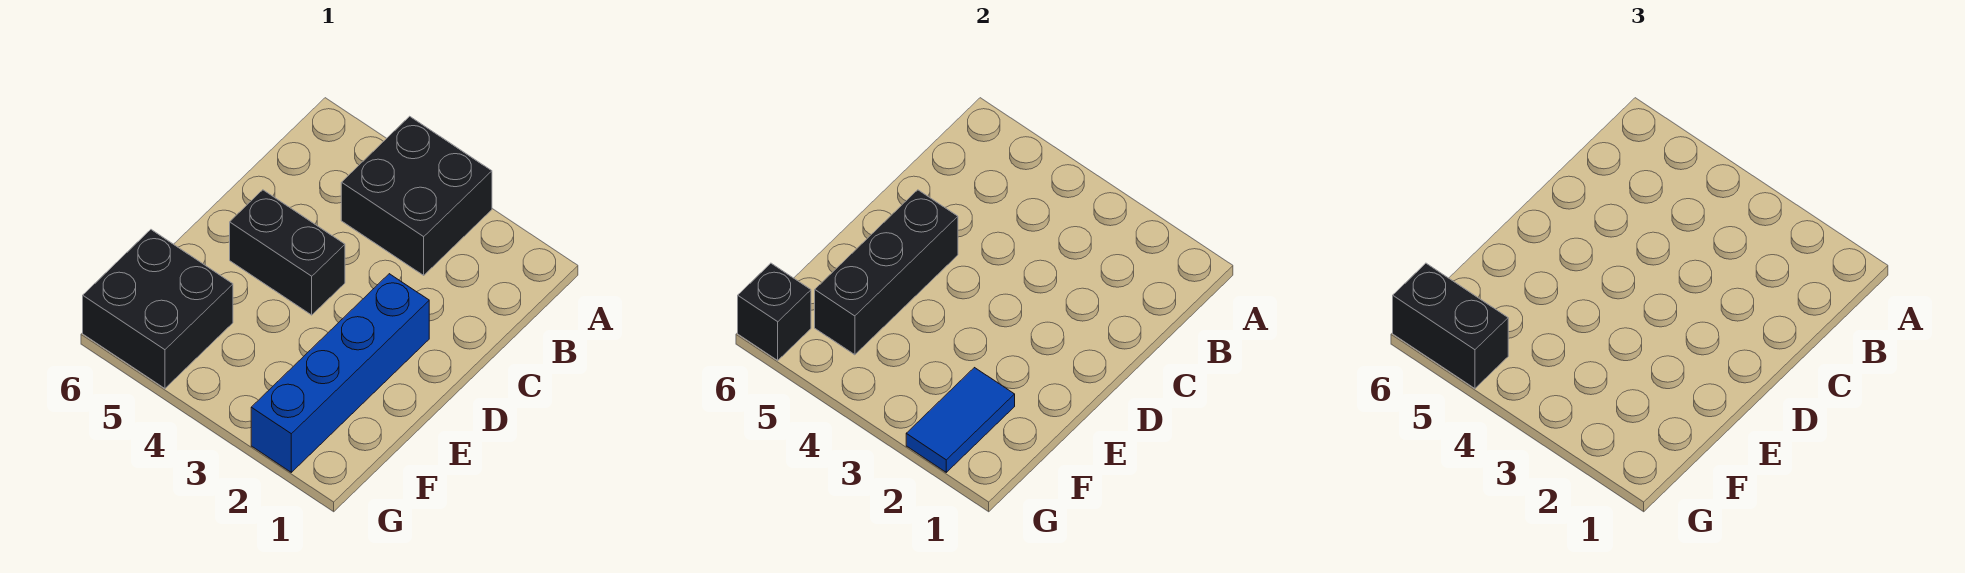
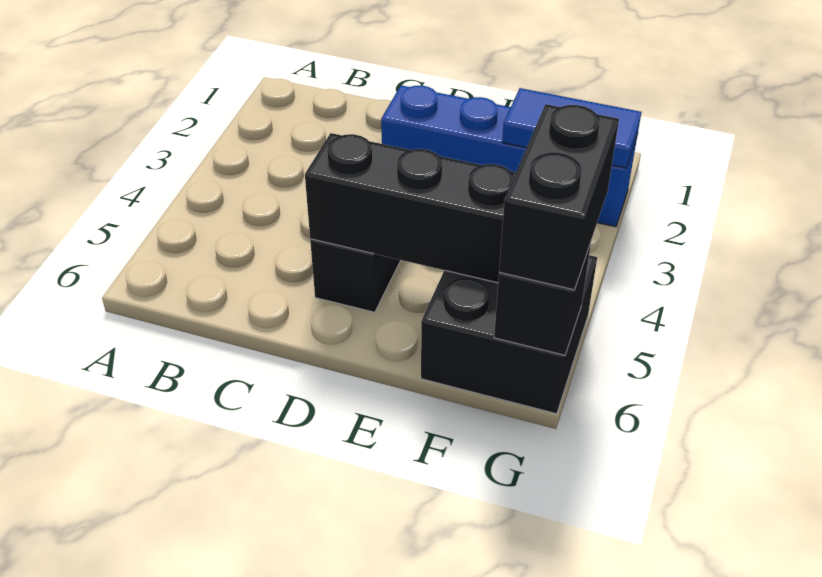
black brick A3:B4 level 1 -> none

